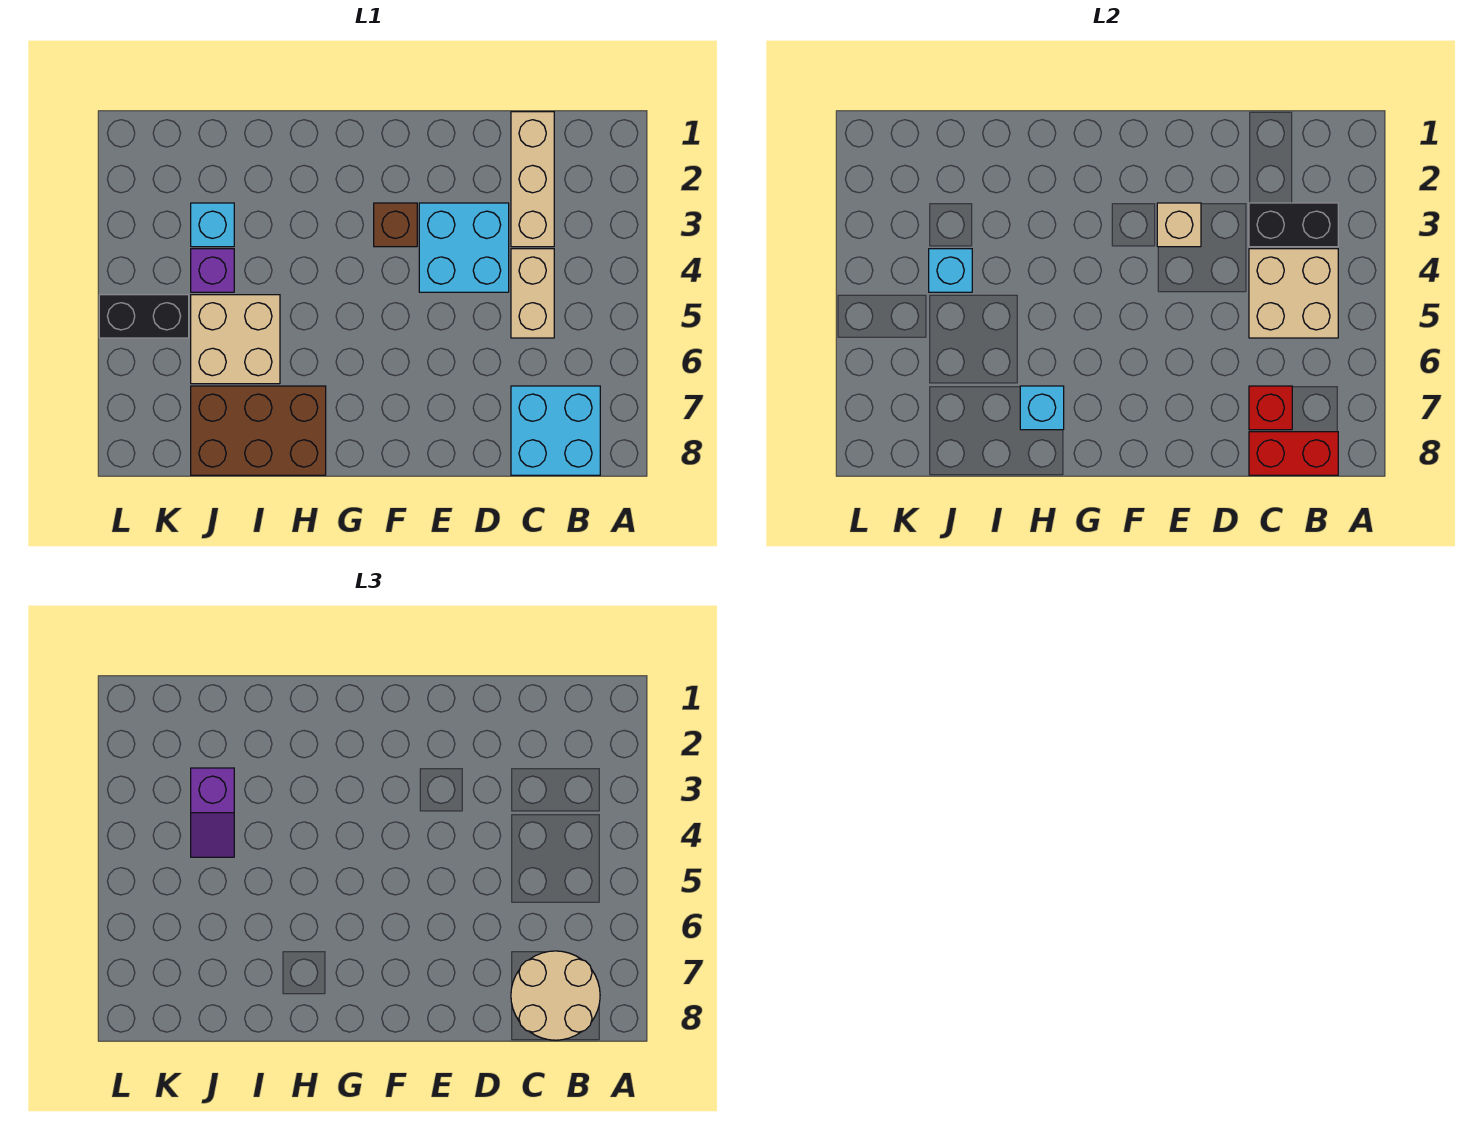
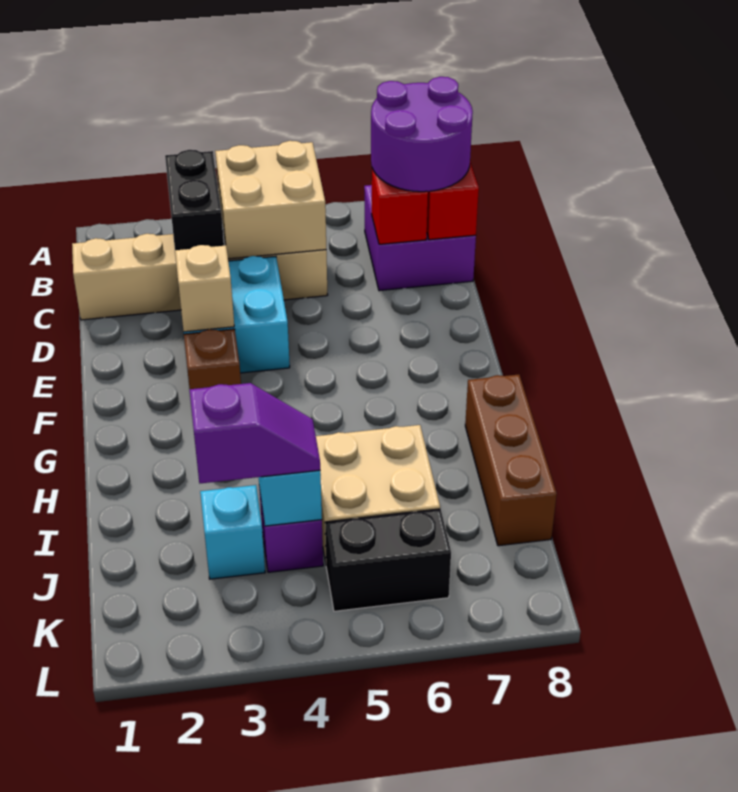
cyan brick B7:C8 level 1 -> purple brick B7:C8 level 1
tan round brick B7:C8 level 3 -> purple round brick B7:C8 level 3
brown brick H7:J8 level 1 -> brown brick H8:J8 level 1
cyan brick H7 level 2 -> none
black brick K5:L5 level 1 -> black brick K5:K6 level 1

